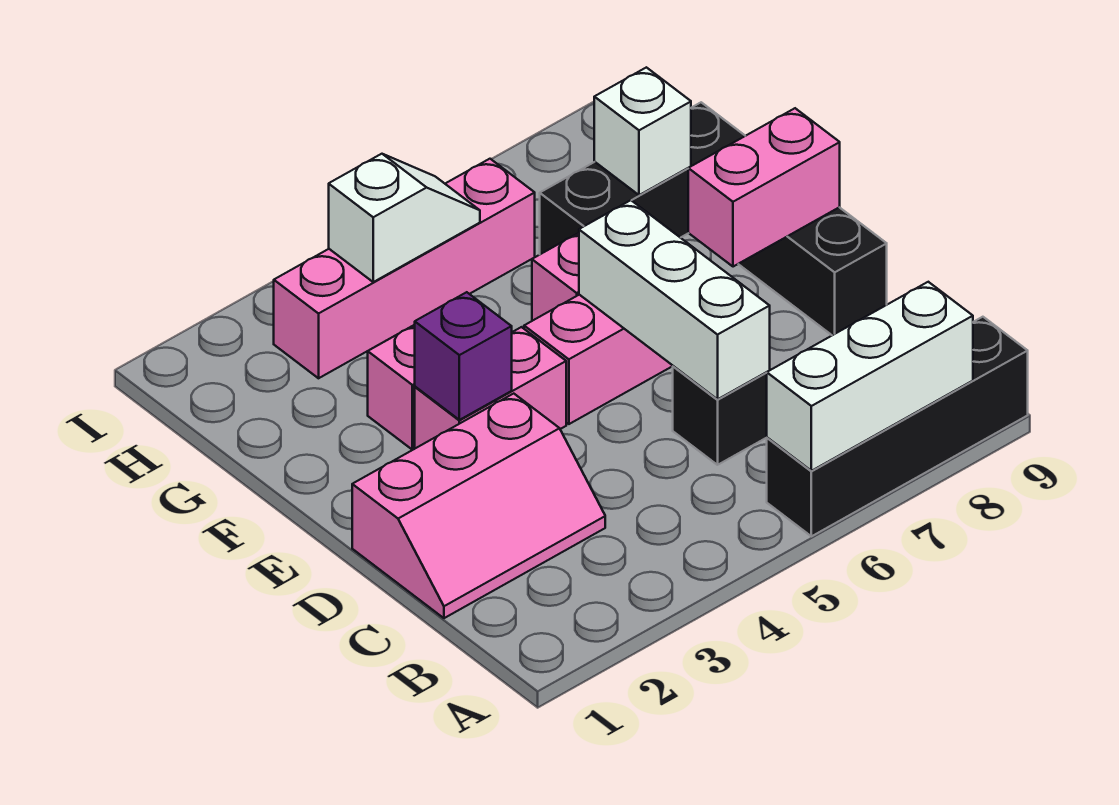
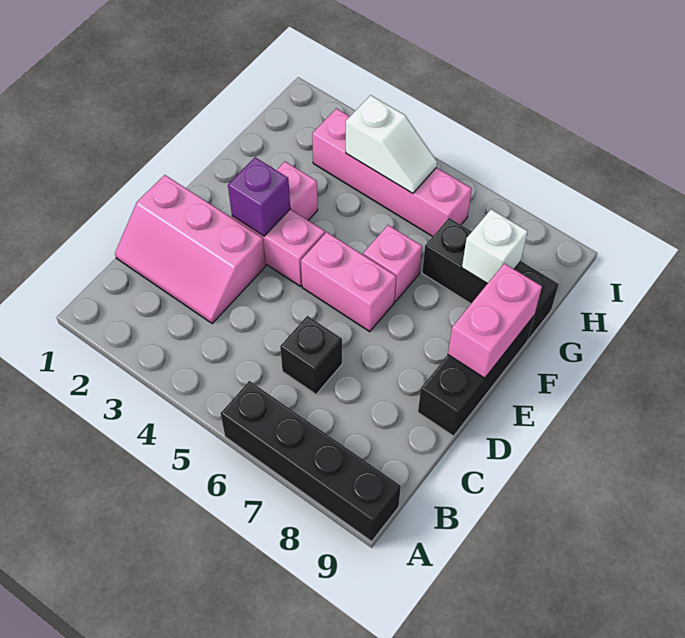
white brick A6:A8 level 2 -> none
white brick C6:E6 level 2 -> none
pink brick E8:E9 level 2 -> pink brick E9:F9 level 2

